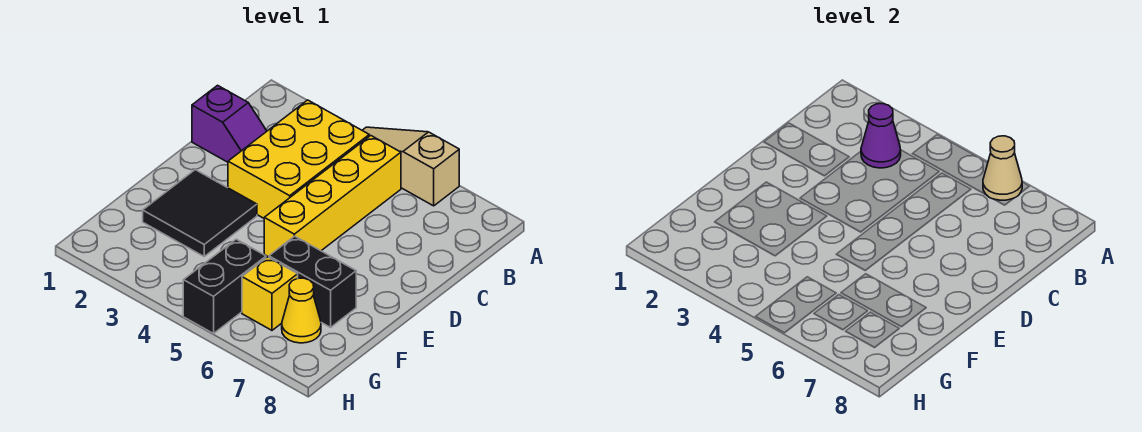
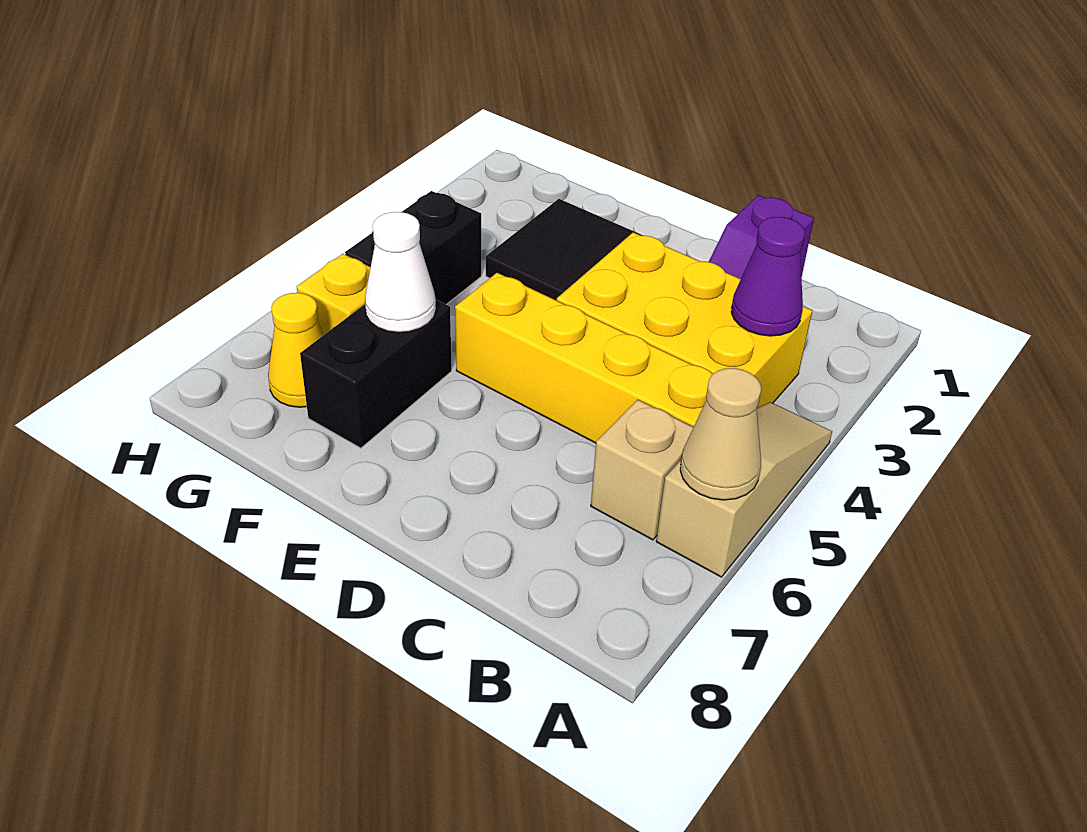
none -> tan brick B6 level 1
none -> white cone F6 level 2
black brick G5:H5 level 1 -> black brick G4:G5 level 1

